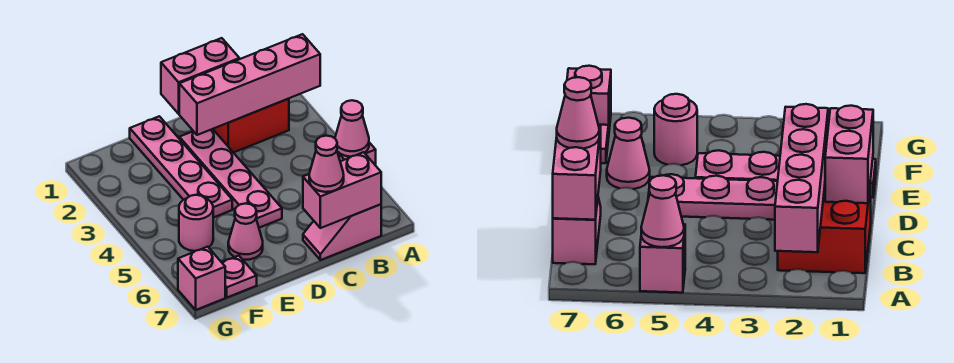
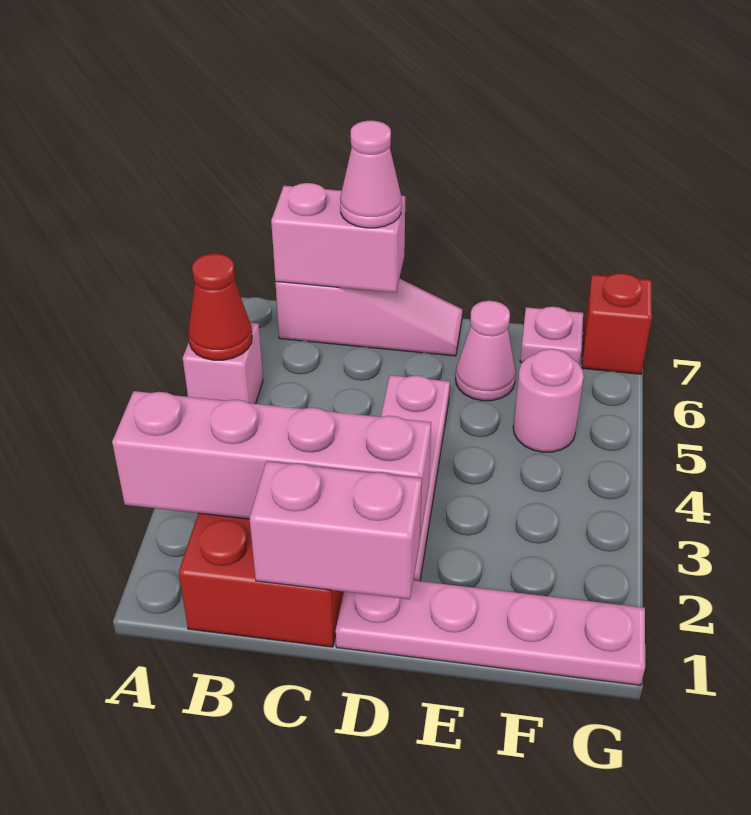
pink cone A5 level 2 -> red cone A5 level 2
pink slope B7:C7 level 1 top B -> pink slope B7:D7 level 1 top B
pink plate E1:E4 level 1 -> pink plate D1:G1 level 1
pink brick G7 level 1 -> red brick G7 level 1

